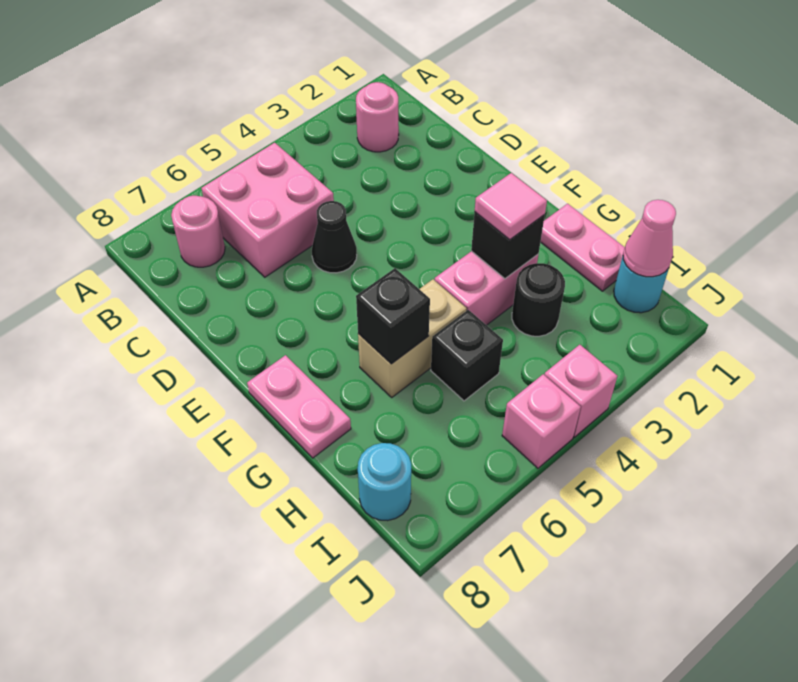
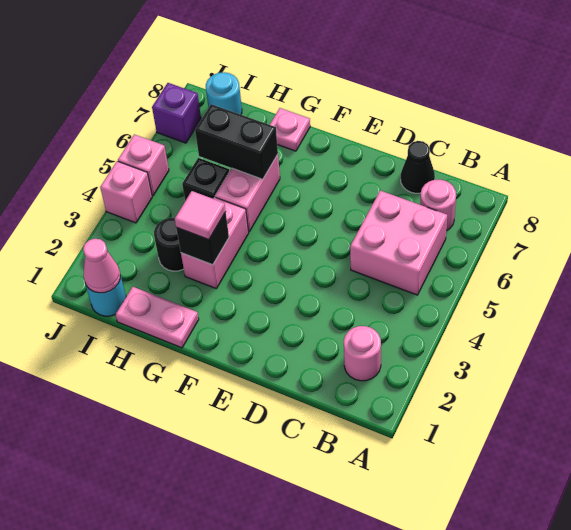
black cone D5 level 1 -> black cone C8 level 1
pink plate F8:G8 level 1 -> pink plate G8 level 1
tan brick G5:G6 level 1 -> pink brick G5:G6 level 1
black brick G6 level 2 -> black brick G6:H6 level 2
none -> purple brick J7 level 1

